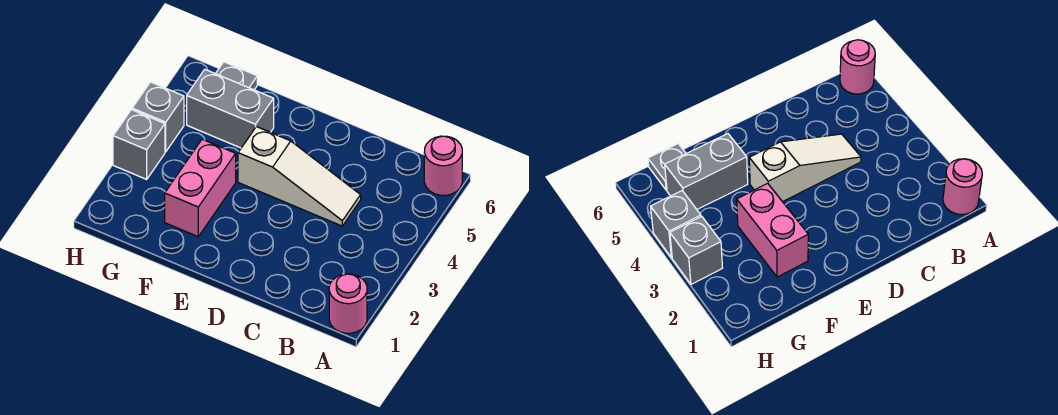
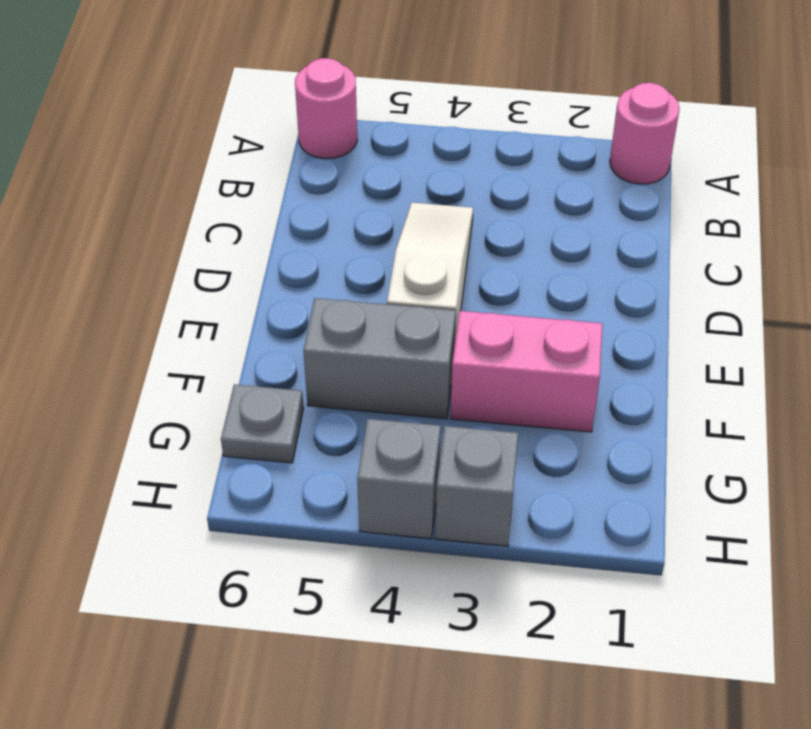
grey brick F5:G5 level 1 -> grey brick F4:F5 level 1

